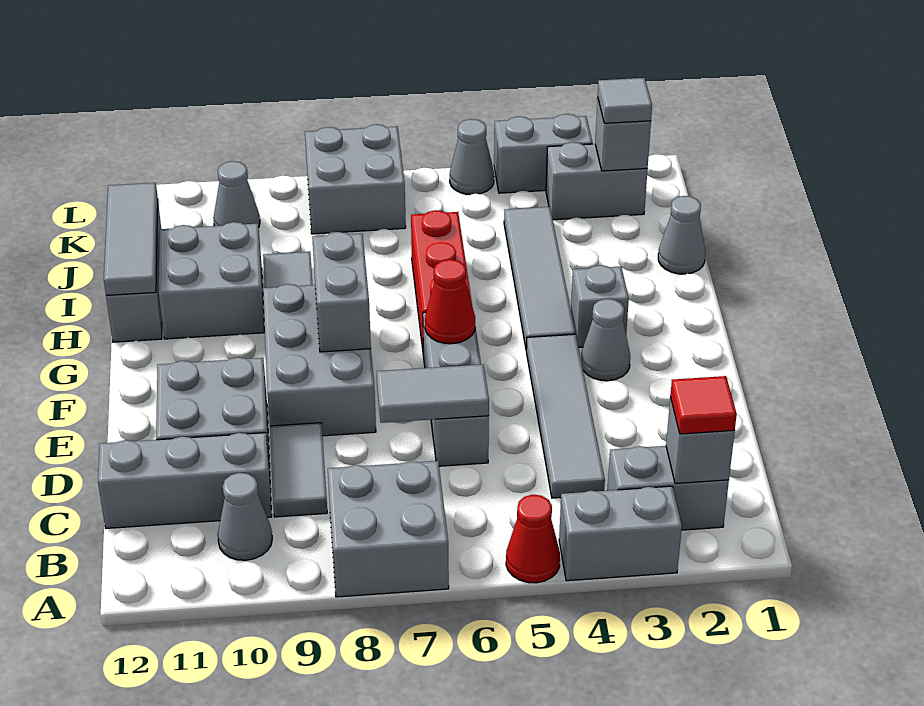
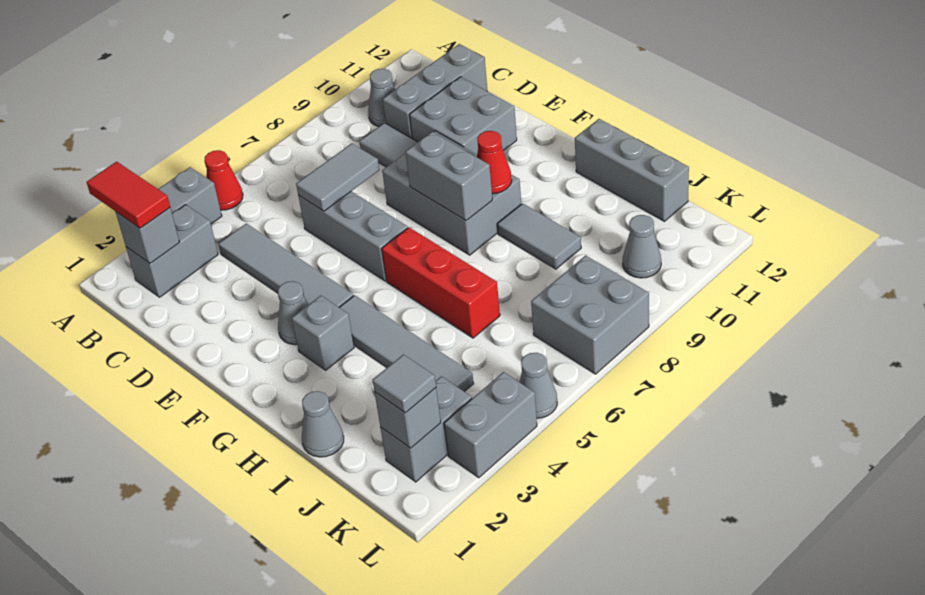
grey brick A7:B8 level 1 -> none
red tile B2 level 3 -> red tile A2:B2 level 3
red cone F6 level 2 -> red cone G9 level 2
grey brick H10:I11 level 1 -> none
grey tile H12:J12 level 2 -> none

